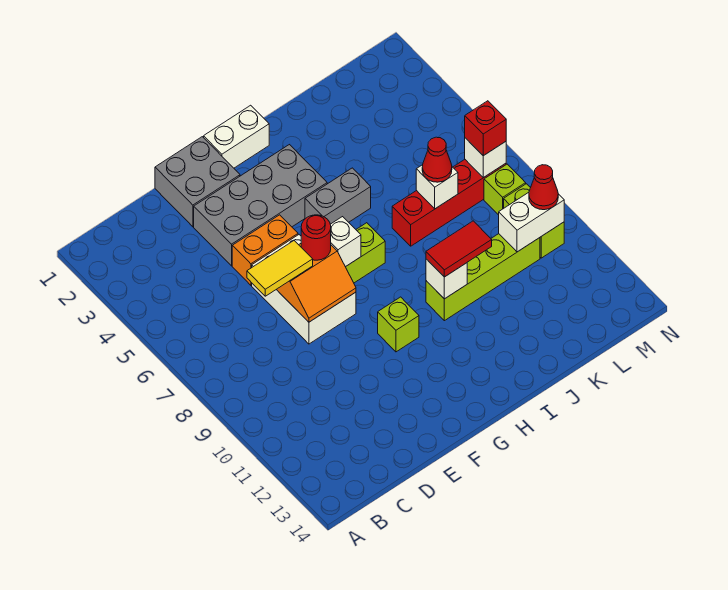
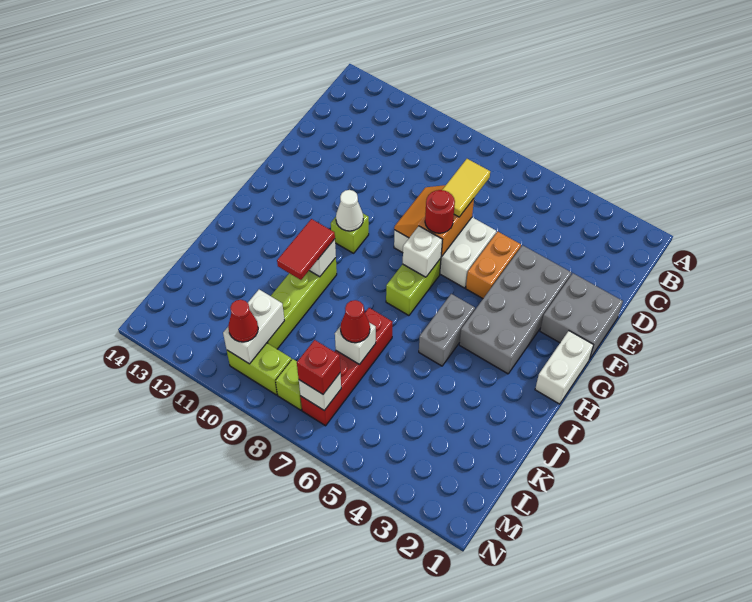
none -> white cone G10 level 2

